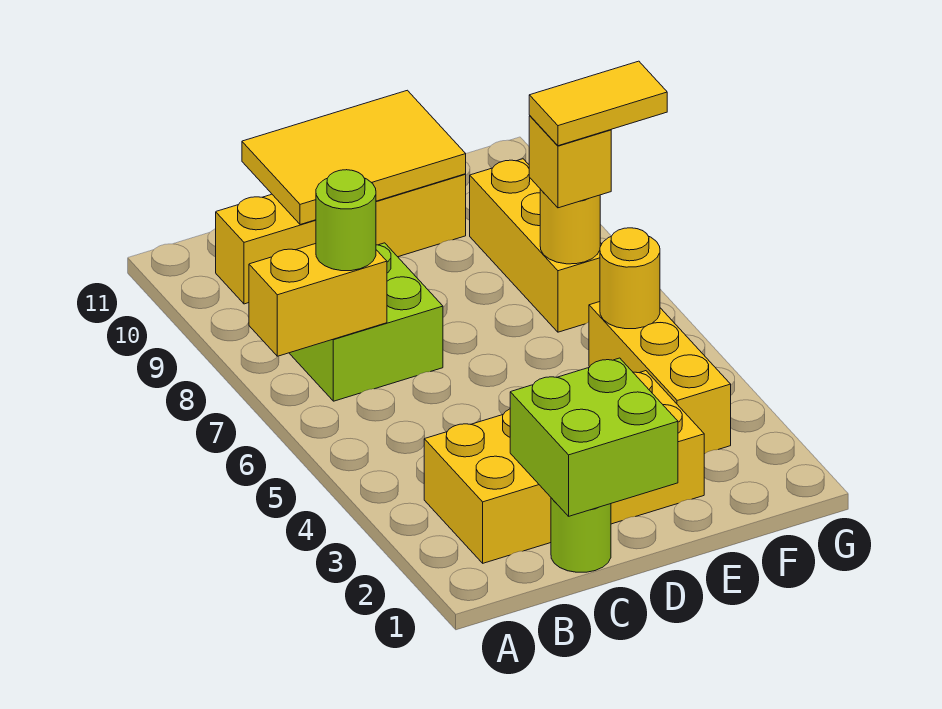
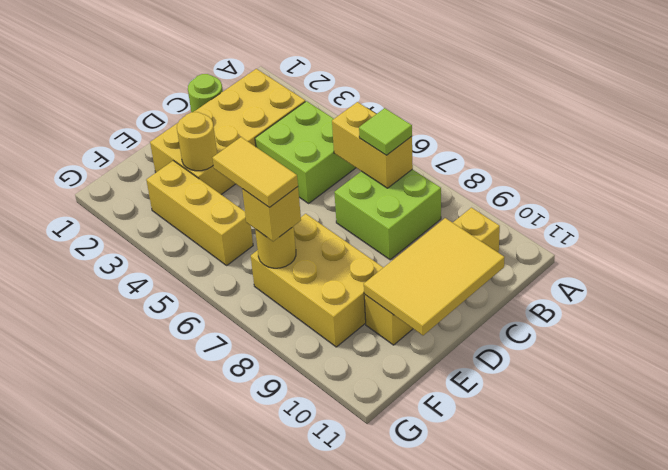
yellow brick A7:B7 level 2 -> yellow brick B6:B7 level 2
lime round brick B7 level 3 -> lime tile B7 level 3
lime brick C1:D2 level 2 -> lime brick B4:C5 level 1
yellow round brick F5 level 2 -> yellow round brick E3 level 2
yellow brick F7:F9 level 1 -> yellow brick E7:F9 level 1
yellow tile F7:G7 level 4 -> yellow tile F6:F7 level 4

